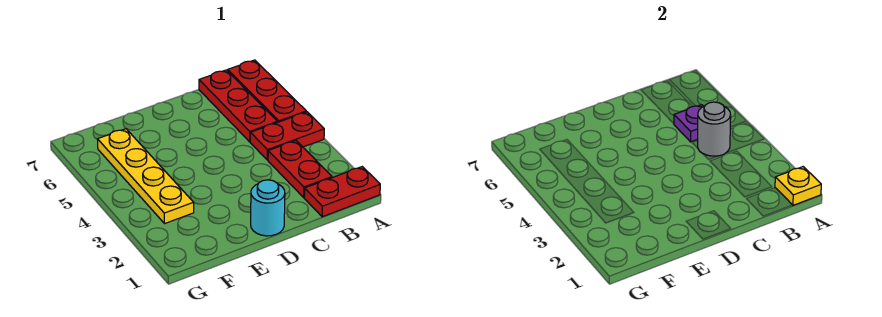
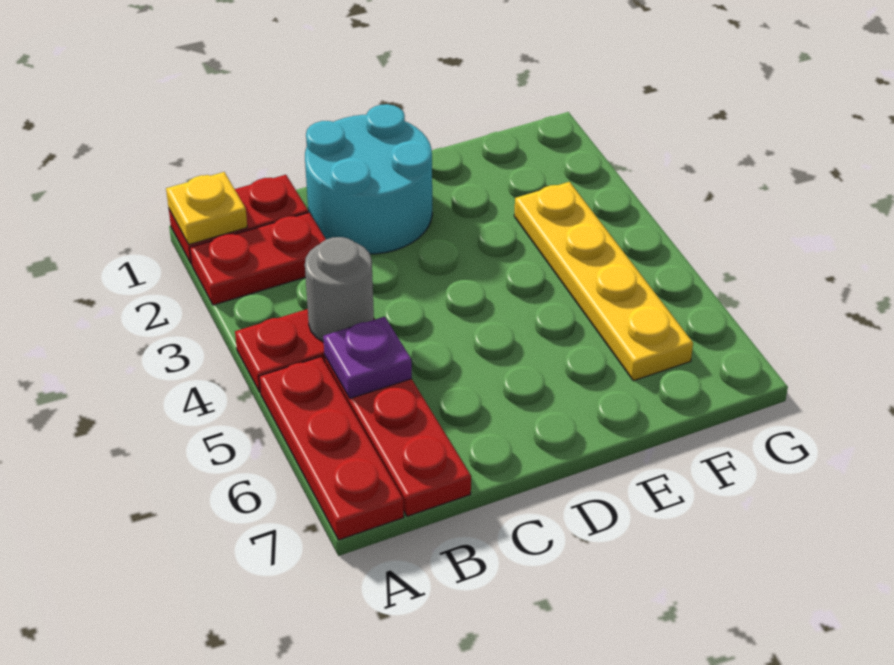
red plate B2:B3 level 1 -> red plate A2:B2 level 1
cyan round brick D1 level 1 -> cyan round brick C1:D2 level 1

